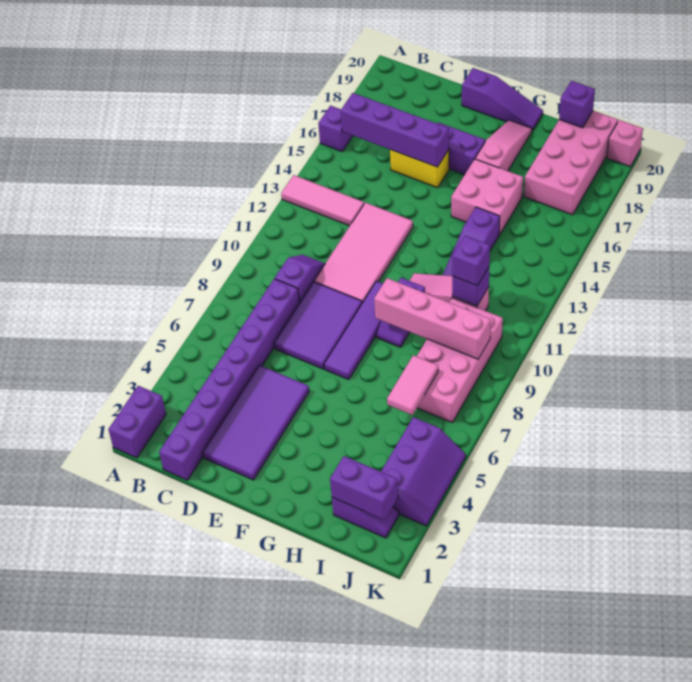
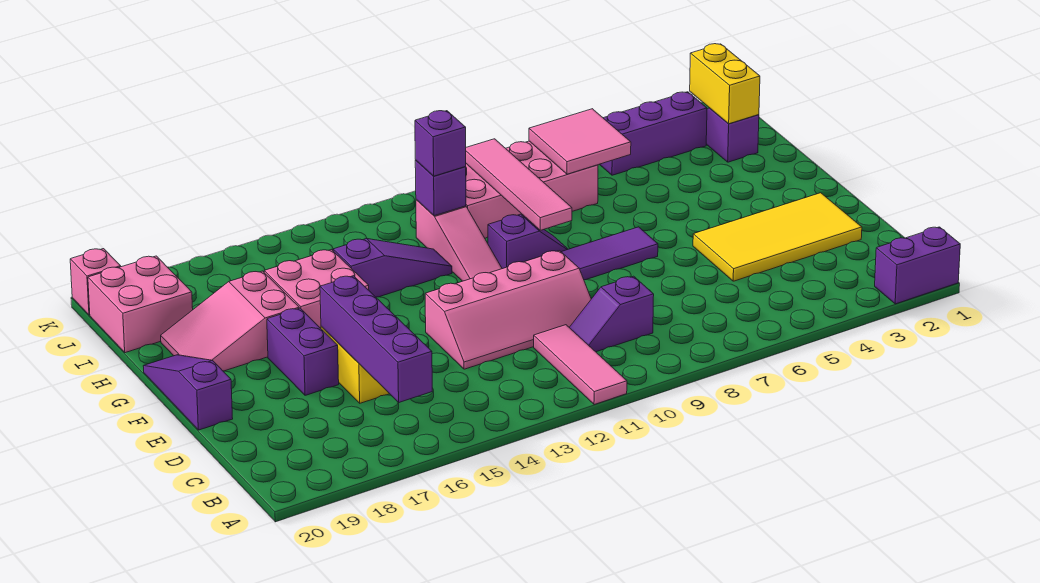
pink tile A13:C13 level 1 -> pink tile A11:C11 level 1
purple brick A16 level 1 -> none
purple brick C1:C8 level 1 -> none
purple tile D2:E5 level 1 -> yellow tile D2:E5 level 1
purple tile D7:E9 level 1 -> none
pink tile D10:E13 level 1 -> pink slope D10:E13 level 1 top E
pink brick G9:J9 level 2 -> pink tile G9:J9 level 2
pink slope G17:G19 level 1 top 17 -> pink slope G17:H19 level 1 top 17
purple brick I2:J2 level 2 -> yellow brick I2:J2 level 2
pink tile I6:I7 level 2 -> pink tile I6:J7 level 2
pink brick I17:J20 level 1 -> pink brick I19:J20 level 1
purple brick I20 level 2 -> none

